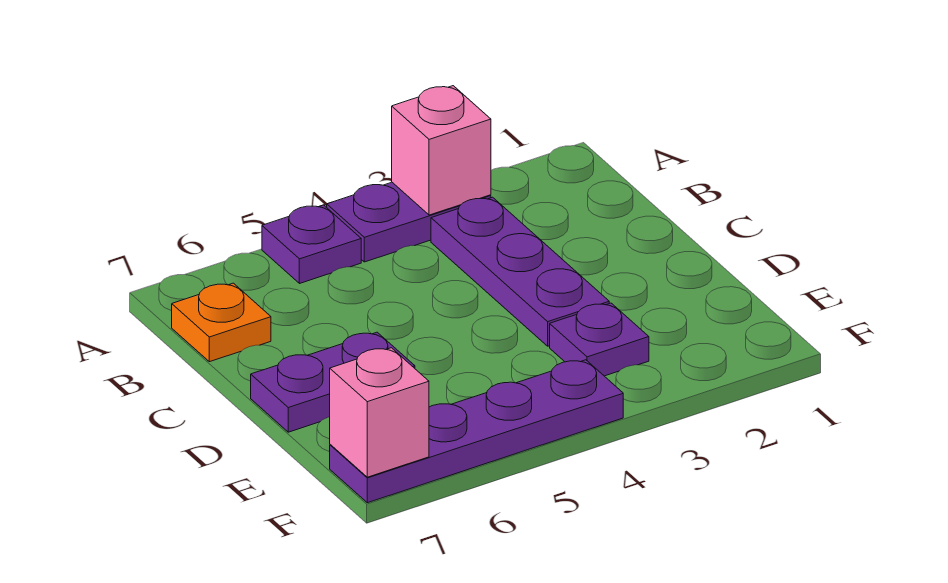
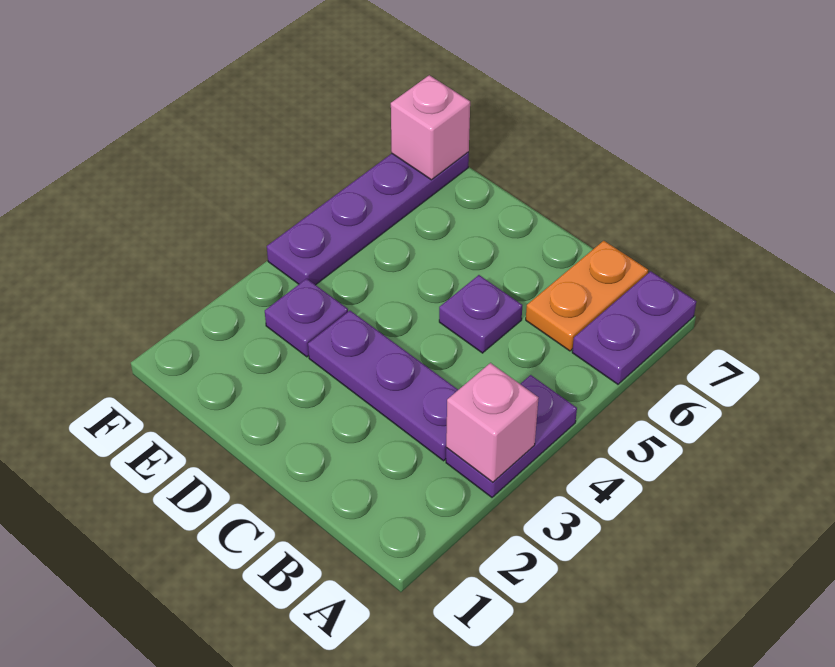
purple plate A5 level 1 -> purple plate C5 level 1
orange plate B7 level 1 -> orange plate B6:B7 level 1
purple plate D6:D7 level 1 -> purple plate A6:A7 level 1

